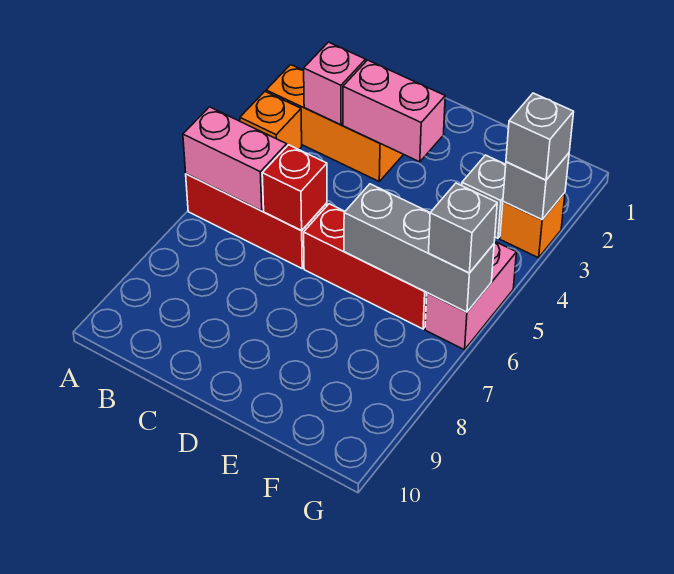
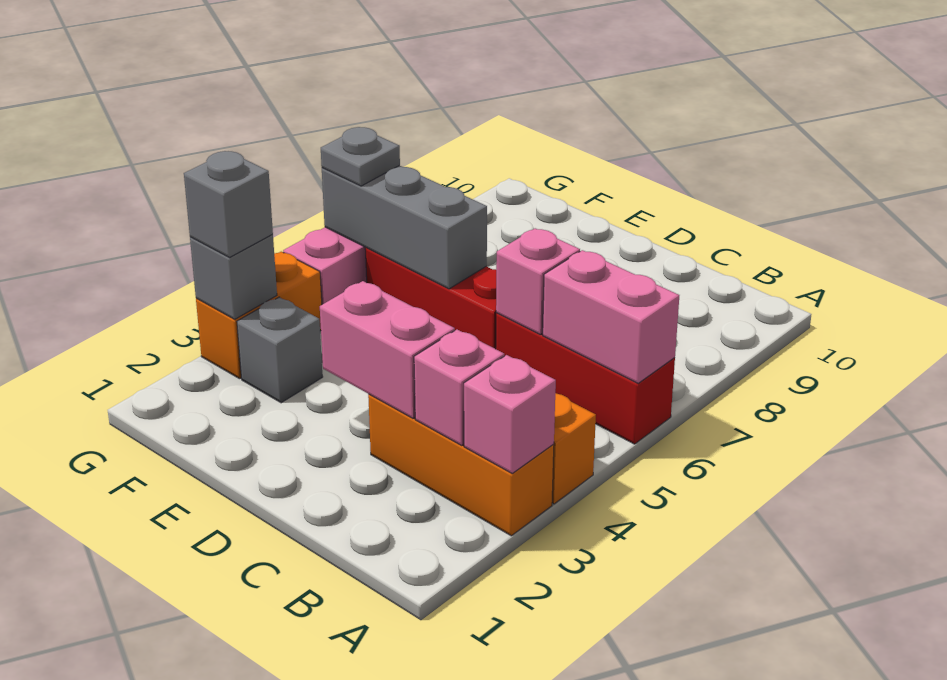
none -> pink brick A3 level 2
red brick C6 level 2 -> pink brick C6 level 2
orange brick G3 level 1 -> orange brick G3:G4 level 1
grey brick G6 level 3 -> grey plate G6 level 3

